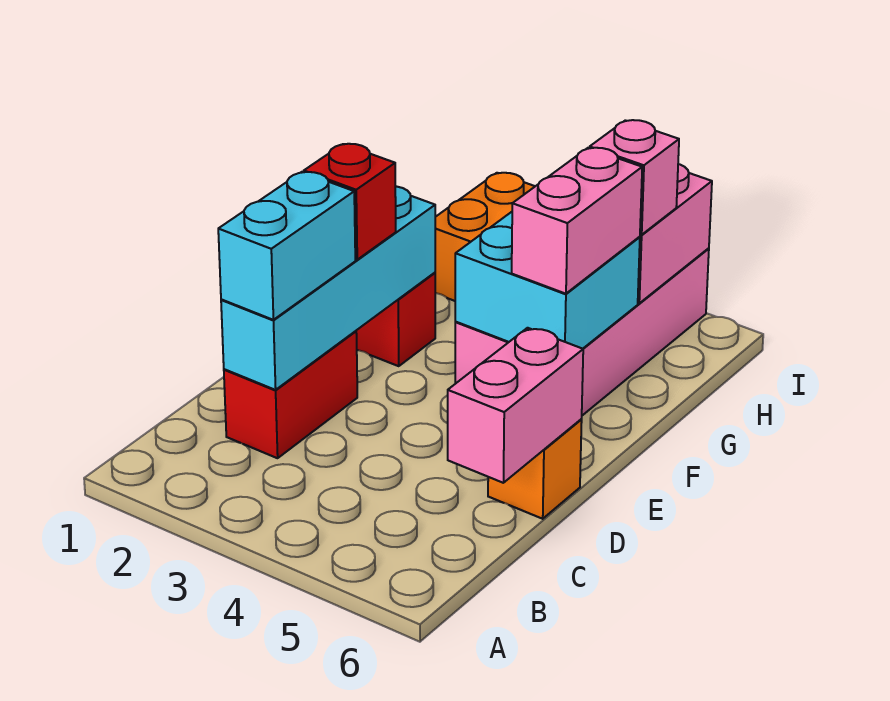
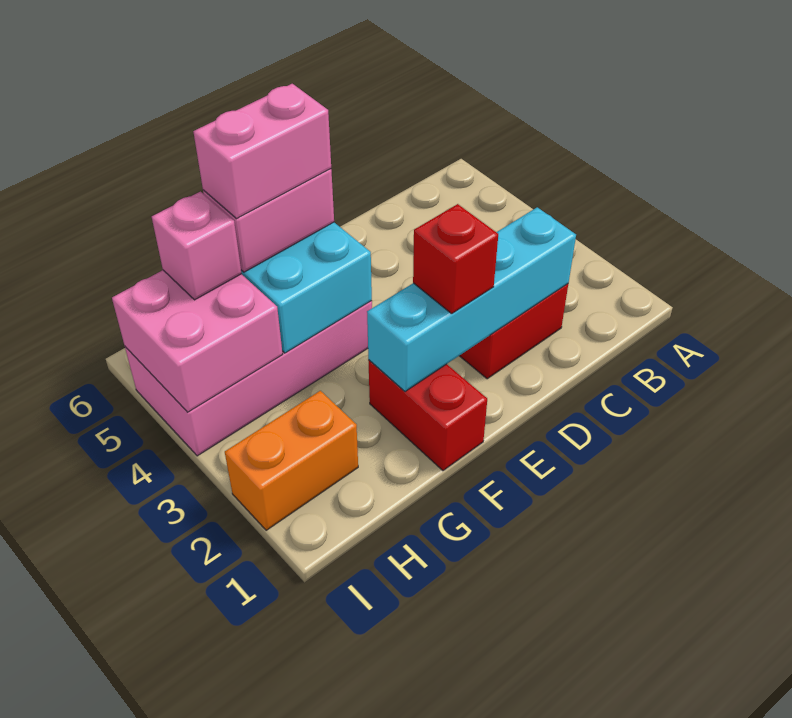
cyan brick C2:D2 level 3 -> none
pink brick C6:D6 level 2 -> pink brick F5:G5 level 4
orange brick D6 level 1 -> none

